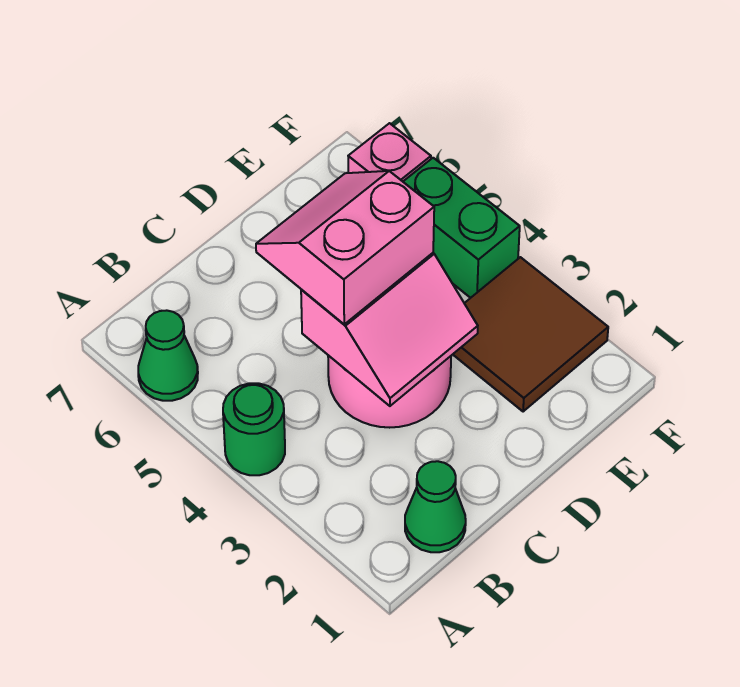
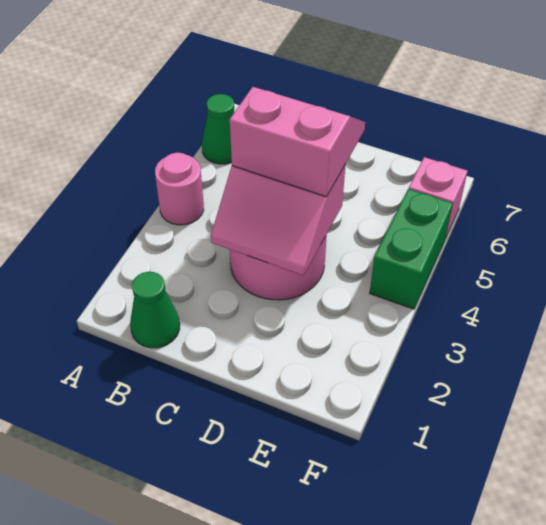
green round brick A4 level 1 -> pink round brick A4 level 1
brown tile E2:F3 level 1 -> none

